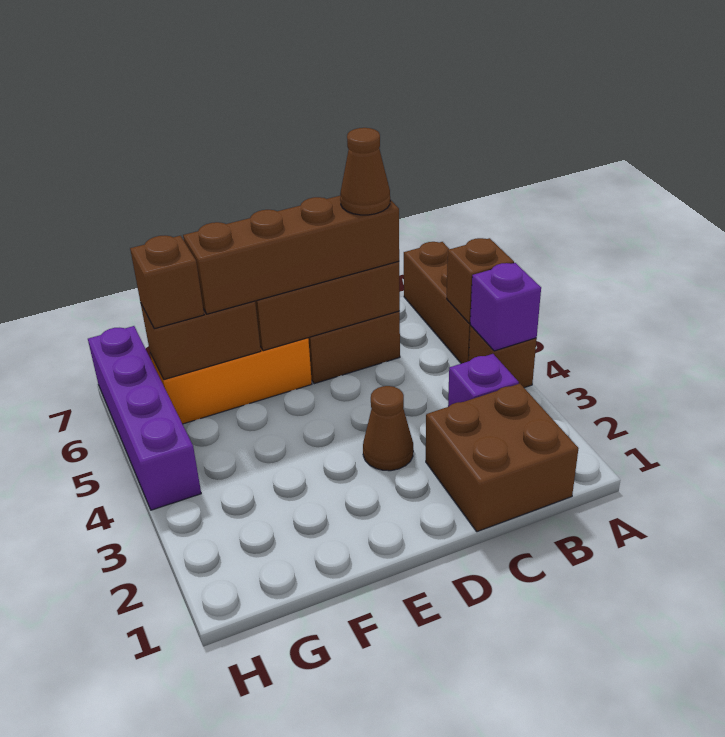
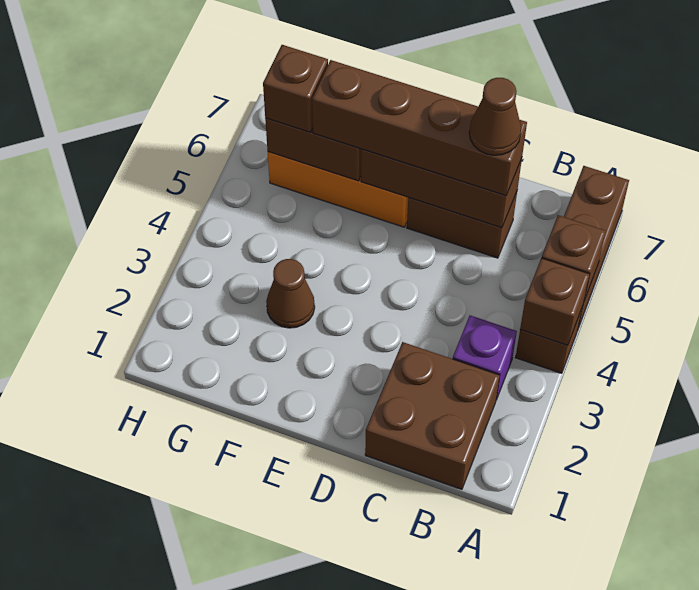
purple brick A4 level 2 -> brown brick A4 level 2
brown cone D3 level 1 -> brown cone F3 level 1
purple brick H4:H7 level 1 -> none

